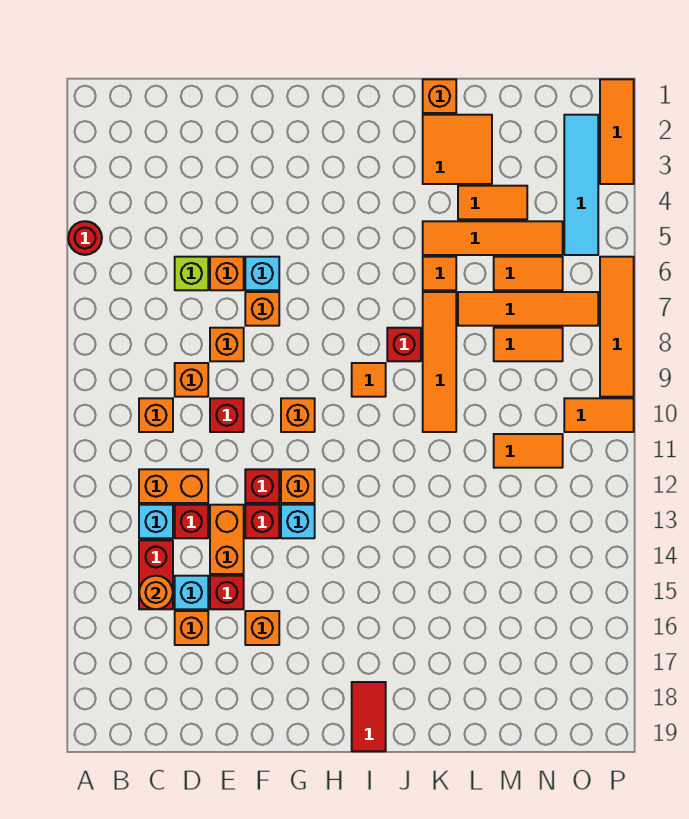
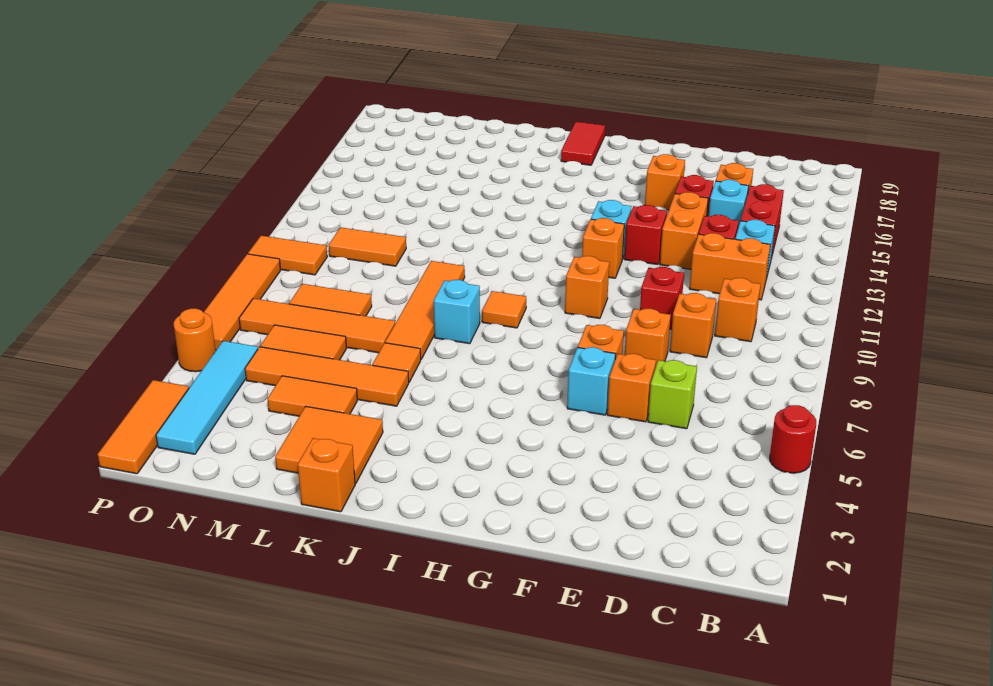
orange round brick C15 level 2 -> orange round brick P5 level 1
red brick F12 level 1 -> none
red brick J8 level 1 -> cyan brick J8 level 1

